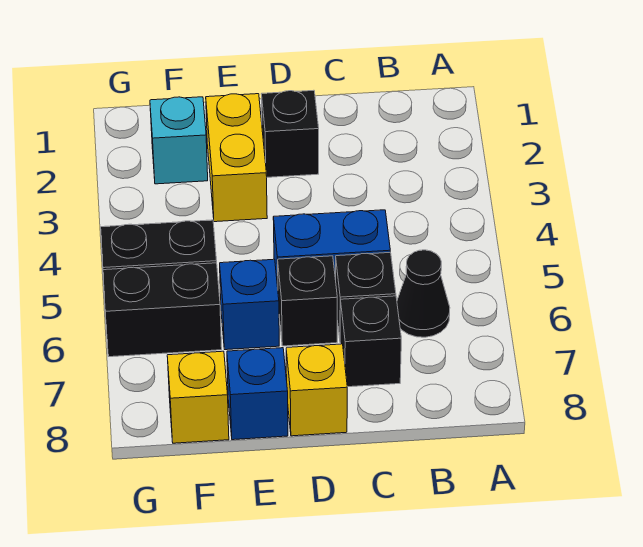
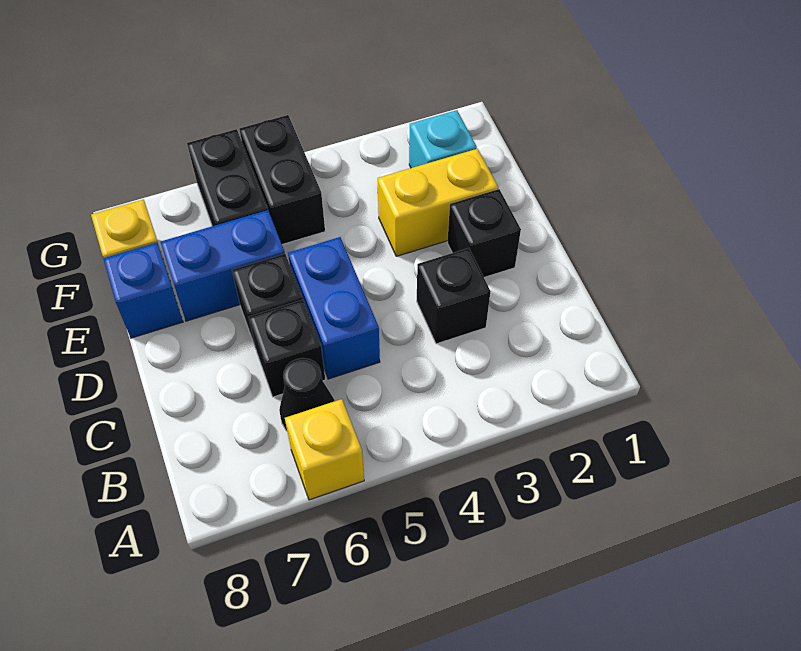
black brick C7 level 1 -> black brick C3 level 1
yellow brick D8 level 1 -> yellow brick A6 level 1
blue brick E6 level 1 -> blue brick E6:E7 level 1

